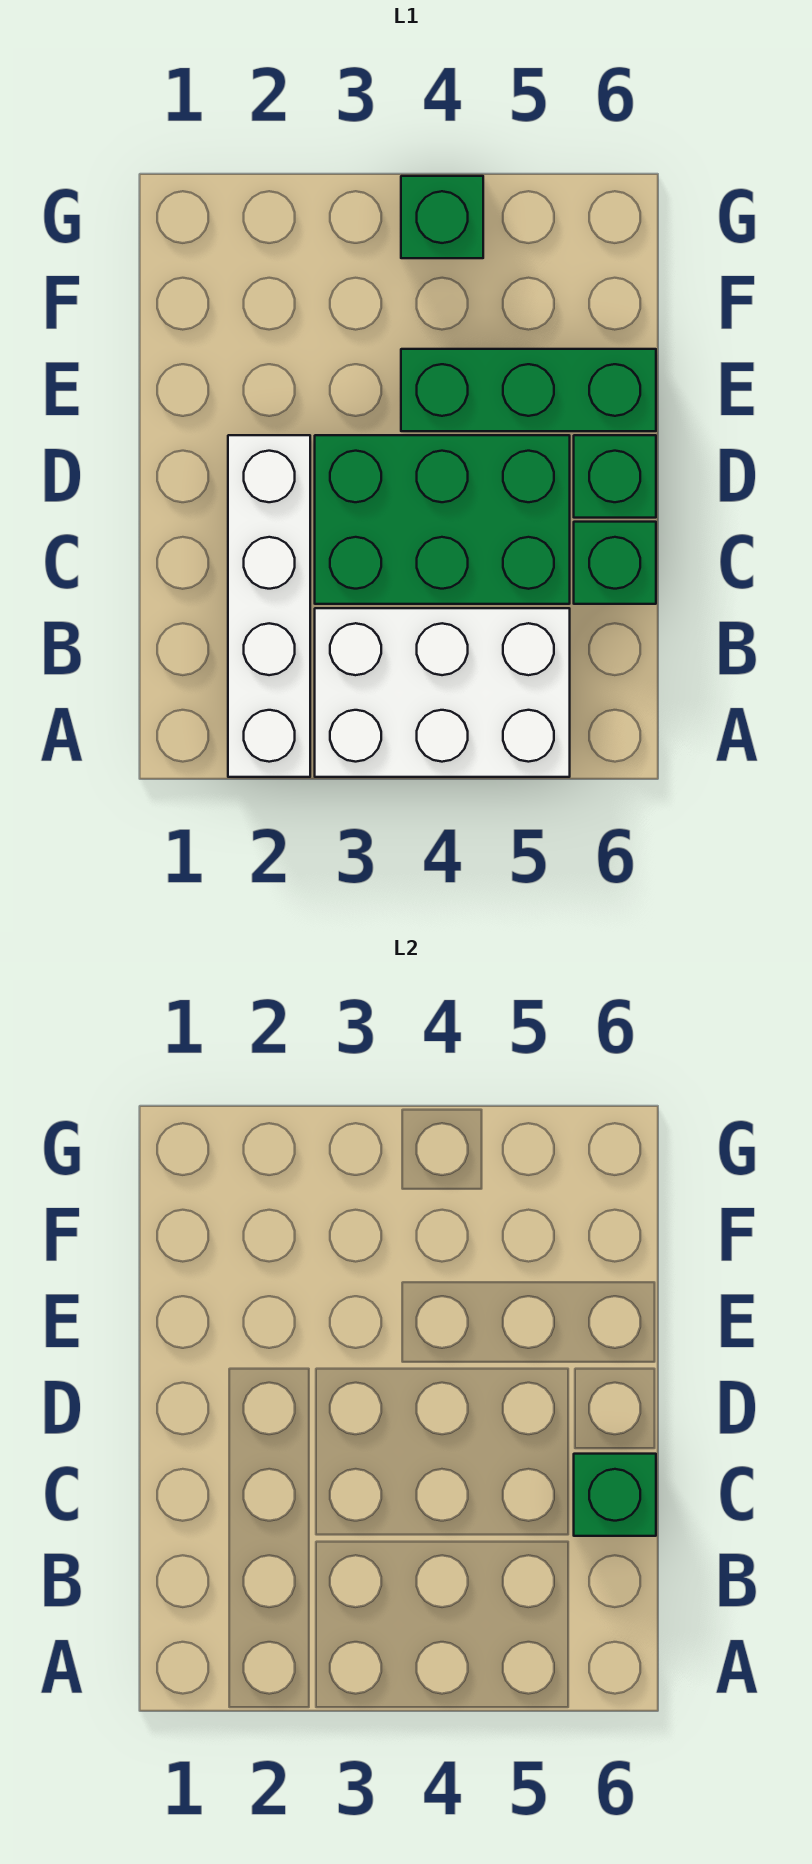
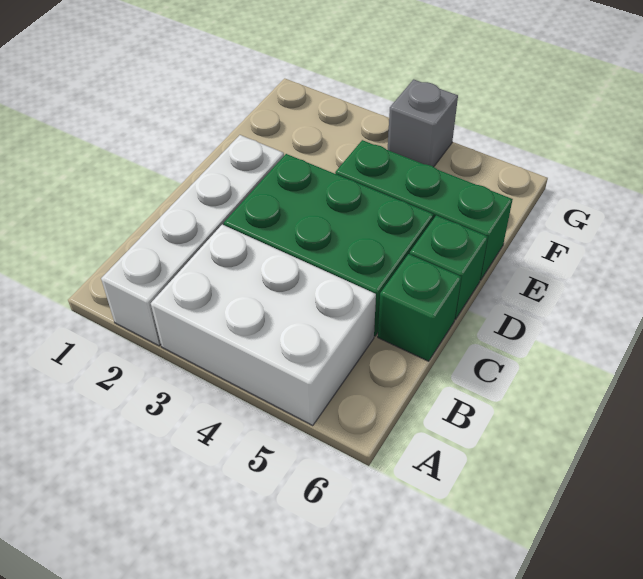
green brick C6 level 2 -> none
green brick G4 level 1 -> grey brick G4 level 1

